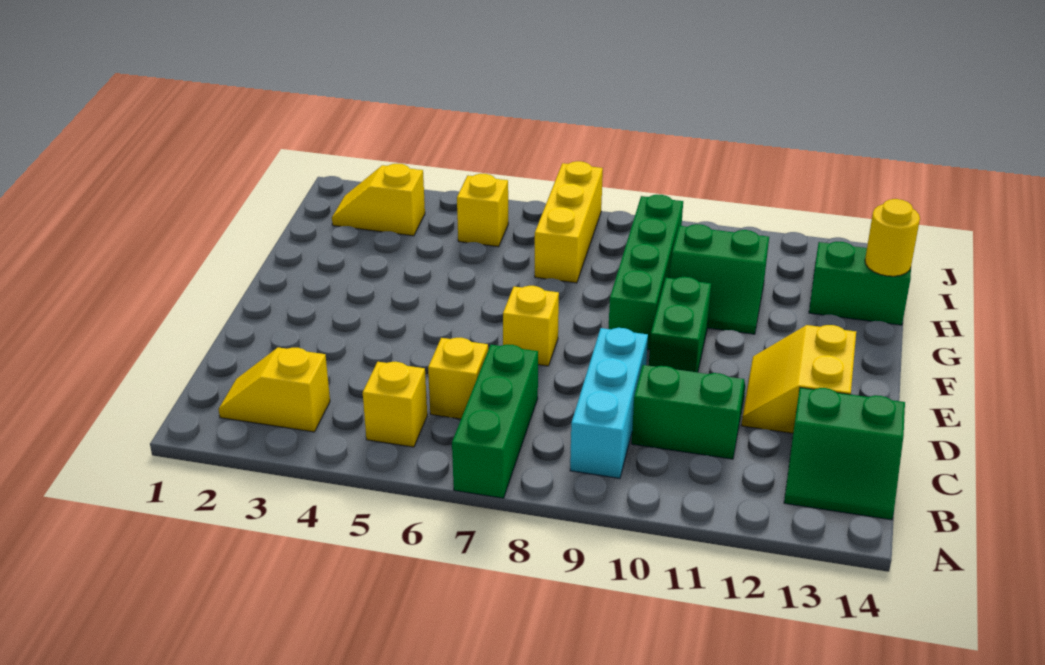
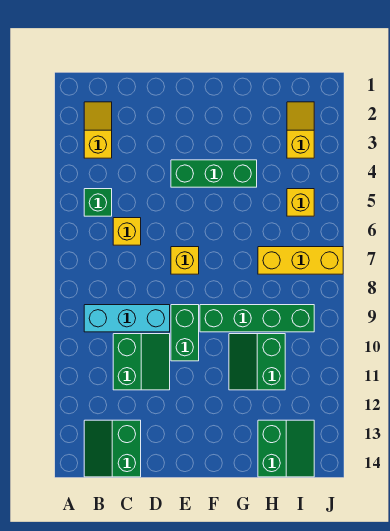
green brick A7:C7 level 1 -> green brick E4:G4 level 1
yellow brick B5 level 1 -> green brick B5 level 1
yellow slope D12:E13 level 1 top 13 -> none
green brick E10:F10 level 1 -> green brick E9:E10 level 1
yellow round brick H14 level 2 -> none

